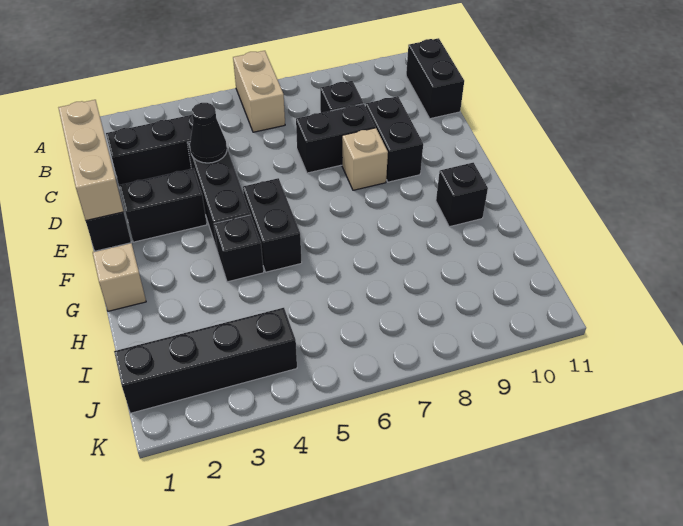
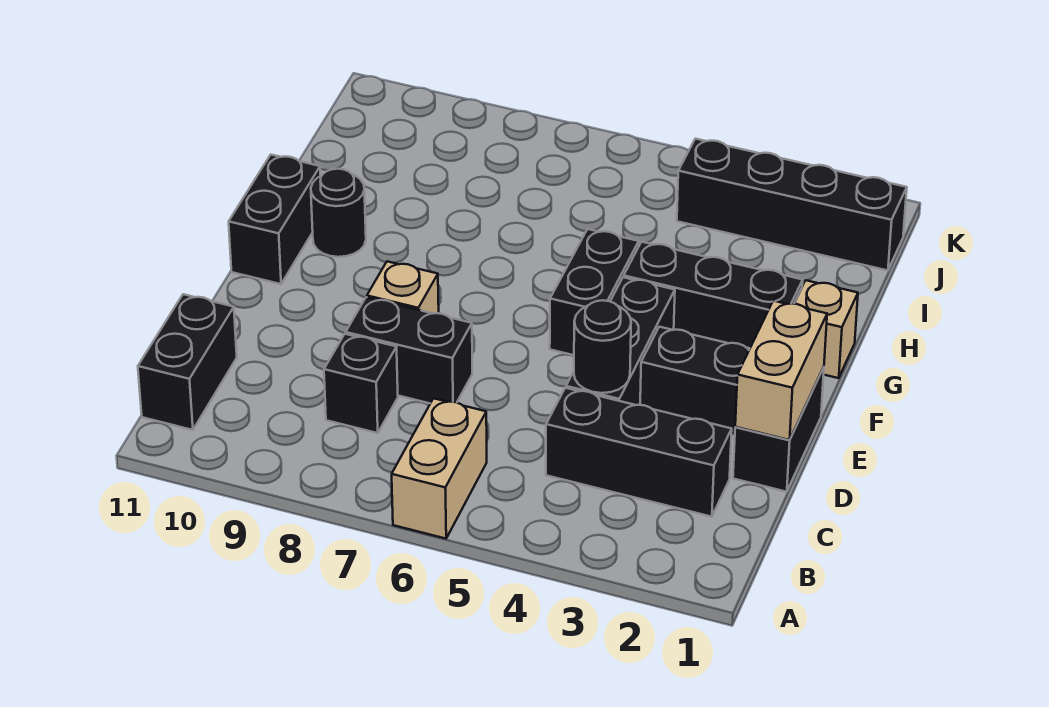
tan brick C1:E1 level 2 -> tan brick D1:E1 level 2
black cone D4 level 2 -> black round brick D4 level 2
black brick D9:E9 level 1 -> black brick F11:G11 level 1
black brick G4 level 1 -> black brick G2:G4 level 1
black brick G10 level 1 -> black round brick G10 level 1

